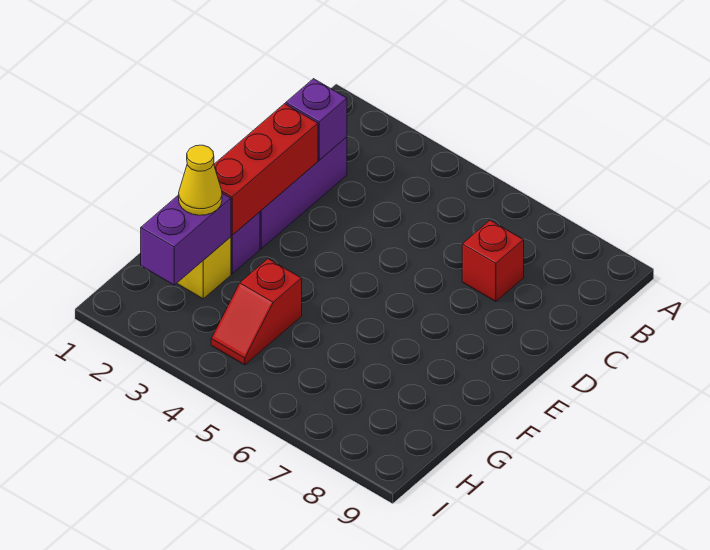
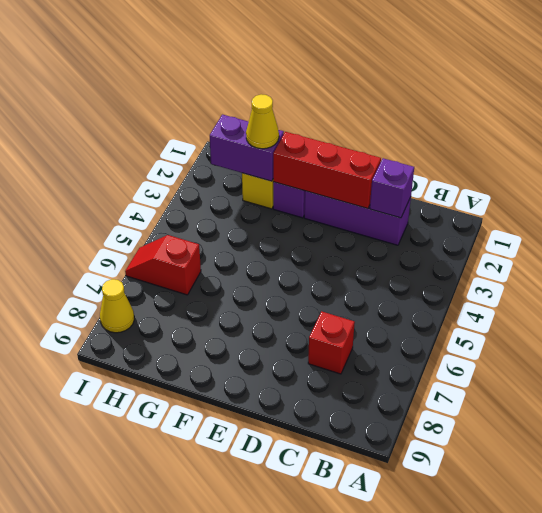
red slope G4:H4 level 1 top G -> red slope H6:I6 level 1 top H
none -> yellow cone I8 level 1

